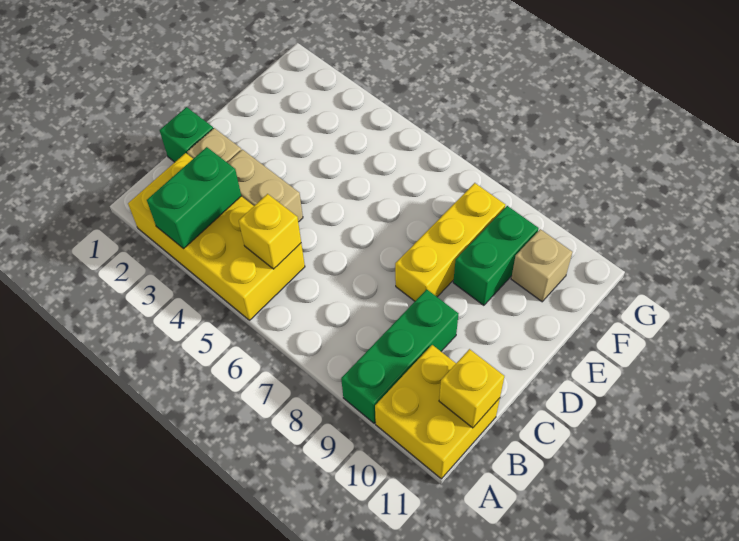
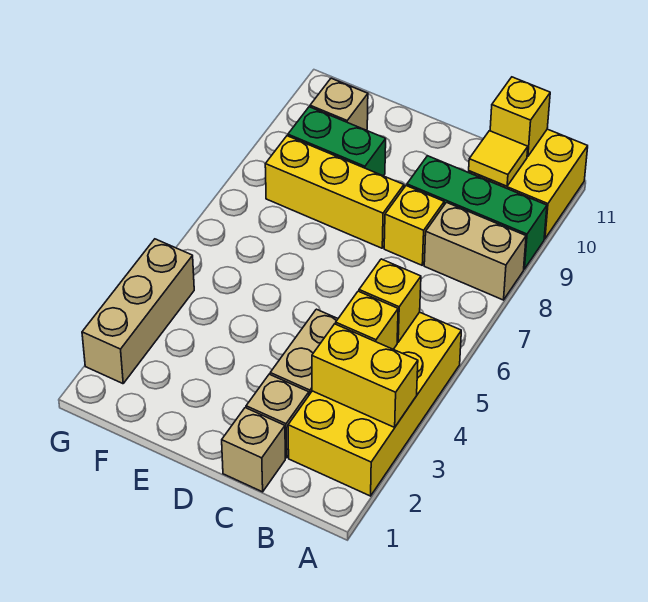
green brick A3:B3 level 2 -> yellow brick A3:B3 level 2
none -> tan brick A8:B8 level 1
none -> yellow brick B4 level 2
none -> yellow tile B10 level 2
green brick C1 level 1 -> tan brick C1 level 1
none -> yellow brick C8 level 1
none -> tan brick G2:G4 level 1

